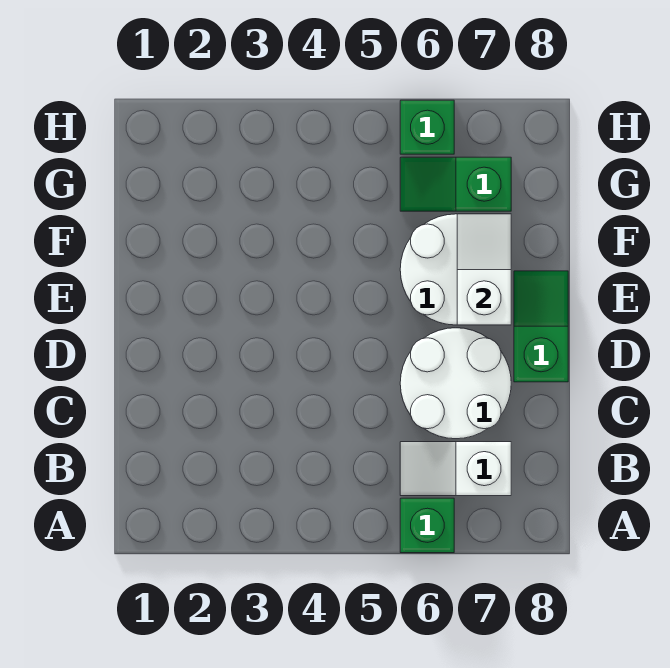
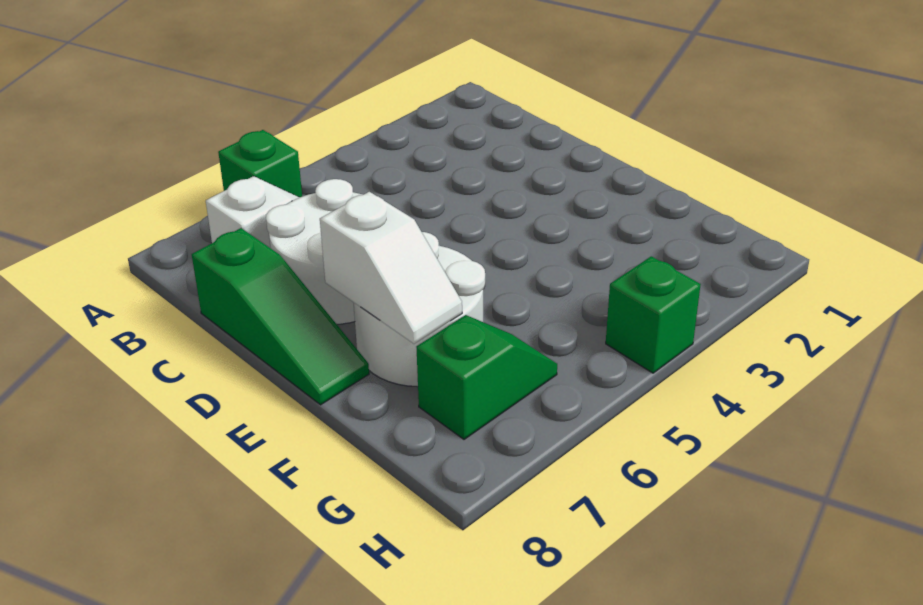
green slope D8:E8 level 1 top D -> green slope C8:E8 level 1 top C
green brick H6 level 1 -> green brick H4 level 1

